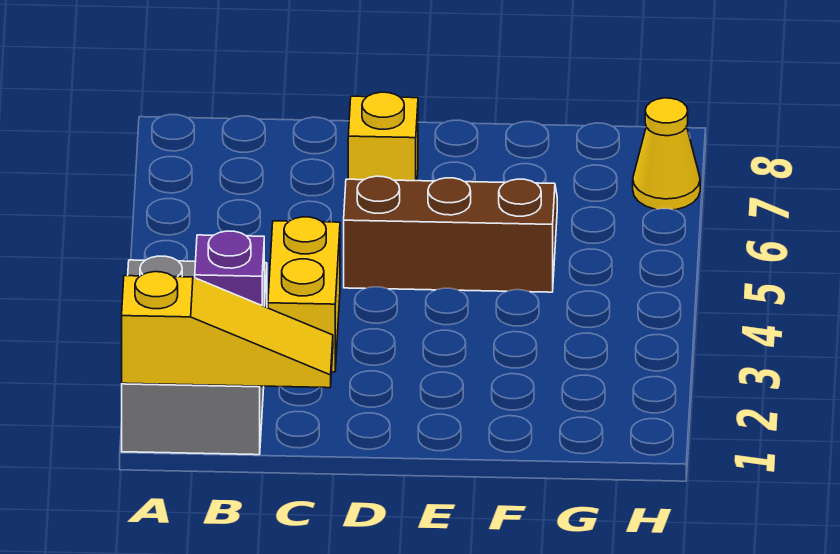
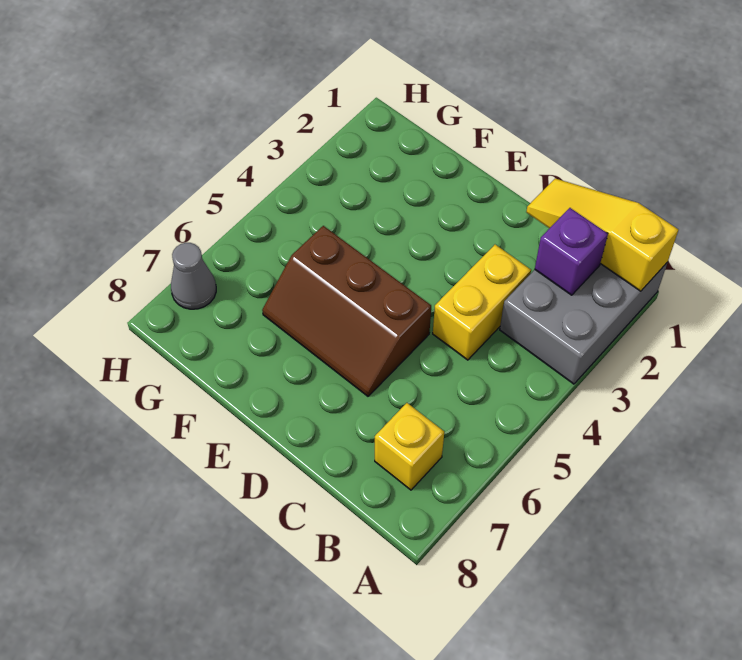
yellow brick D7 level 1 -> yellow brick B7 level 1
yellow cone H7 level 1 -> grey cone H7 level 1

